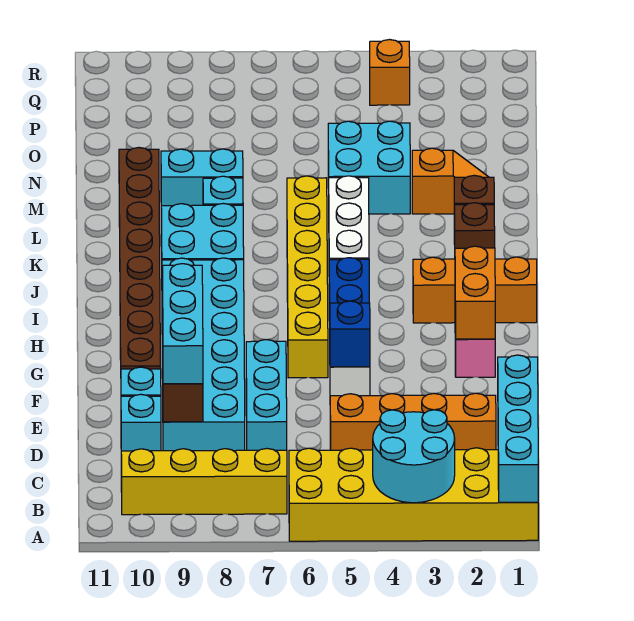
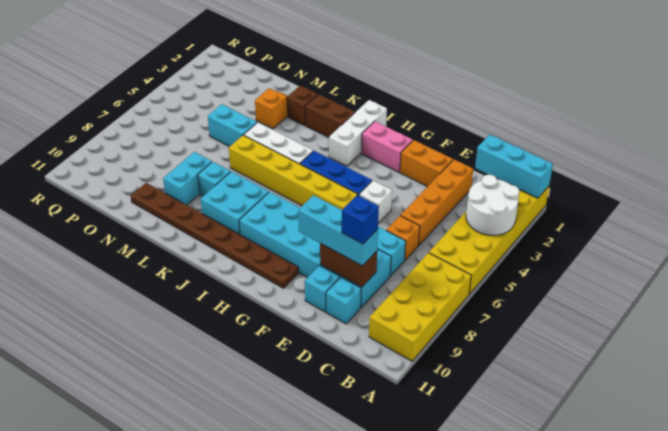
cyan brick A1:D1 level 2 -> cyan brick A1:C1 level 2
cyan round brick A3:B4 level 2 -> white round brick A3:B4 level 2
yellow brick B7:B10 level 1 -> yellow brick A7:B10 level 1
blue brick F5 level 2 -> blue brick D9 level 4
orange brick G2:H2 level 2 -> orange brick E2:F2 level 1
orange brick I1:I3 level 1 -> white brick I1:I3 level 1
brown brick K2 level 1 -> brown brick J2:K2 level 1
cyan brick M4:N5 level 1 -> cyan brick M5:N5 level 1
orange brick Q4 level 1 -> orange brick D6 level 1

